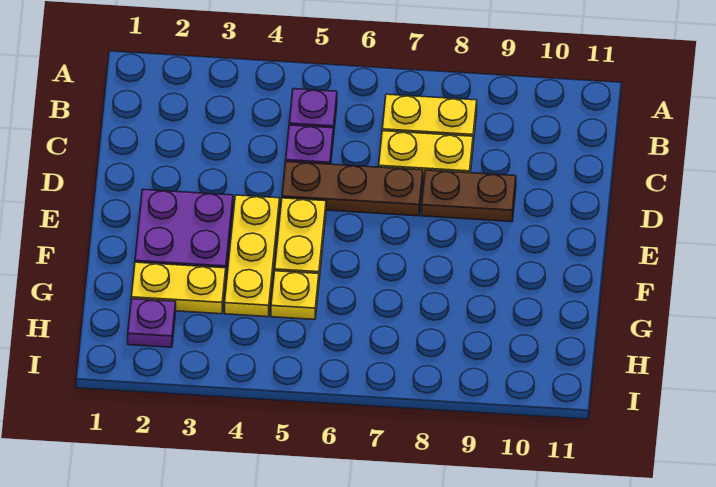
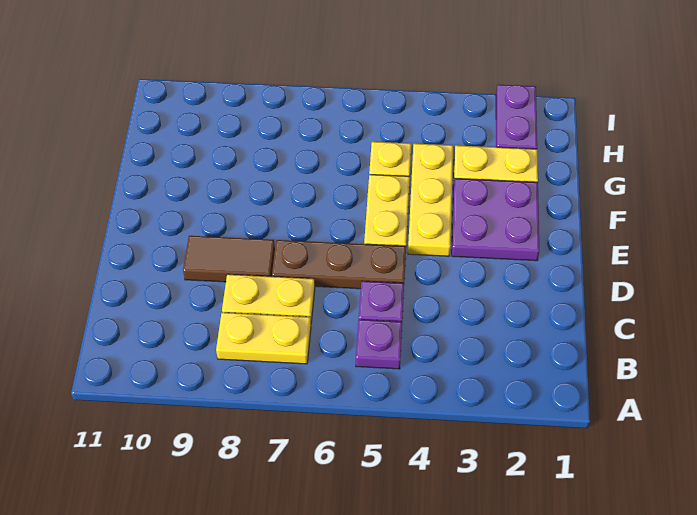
brown plate D8:D9 level 1 -> brown tile D8:D9 level 1
purple plate H2 level 1 -> purple plate H2:I2 level 1

